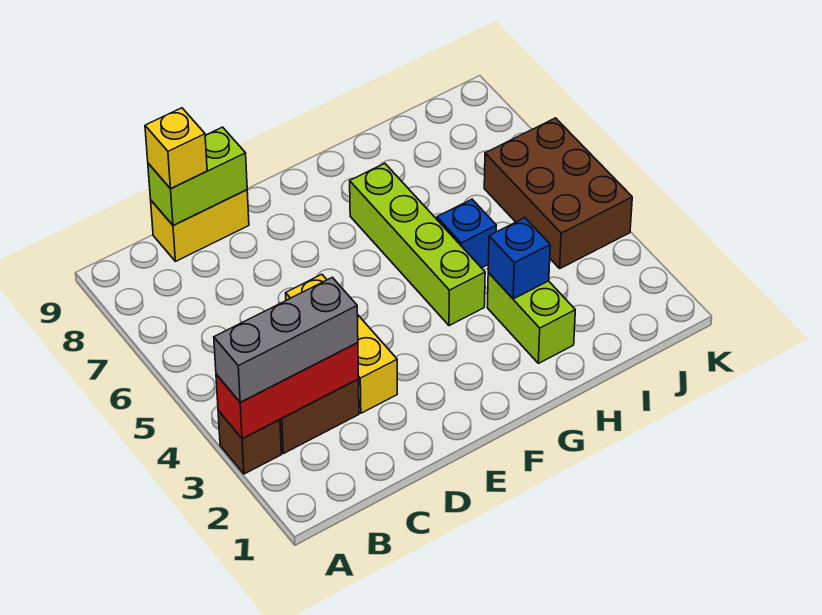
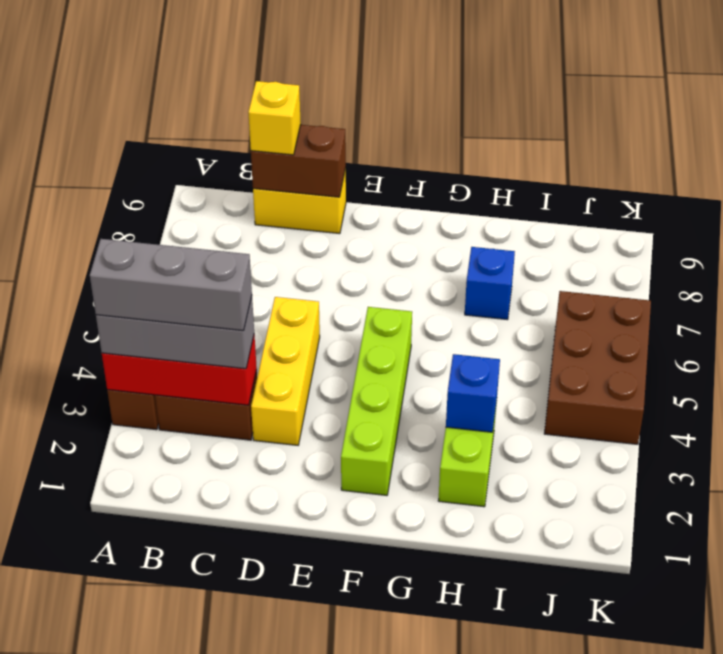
none -> grey brick A3:C3 level 4
lime brick C9:D9 level 2 -> brown brick C9:D9 level 2
lime brick G4:G7 level 1 -> lime brick F2:F5 level 1
blue brick H5 level 1 -> blue brick H7 level 1

